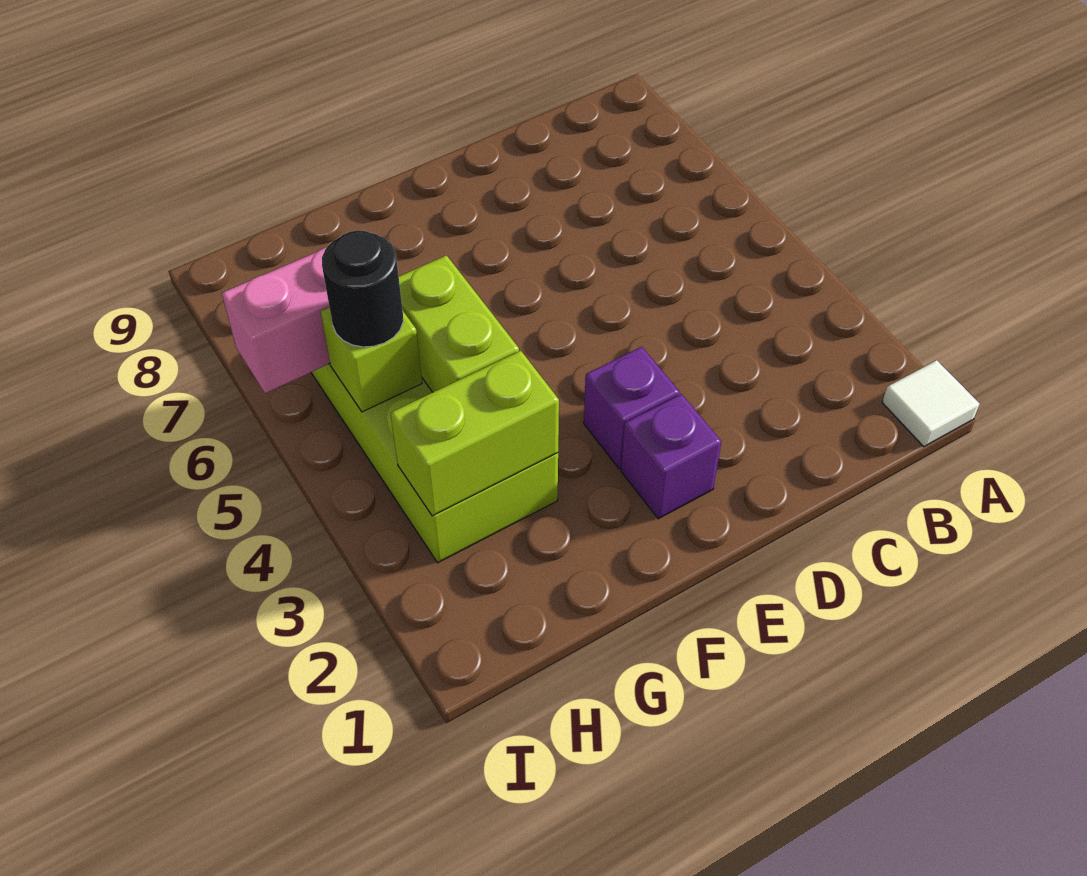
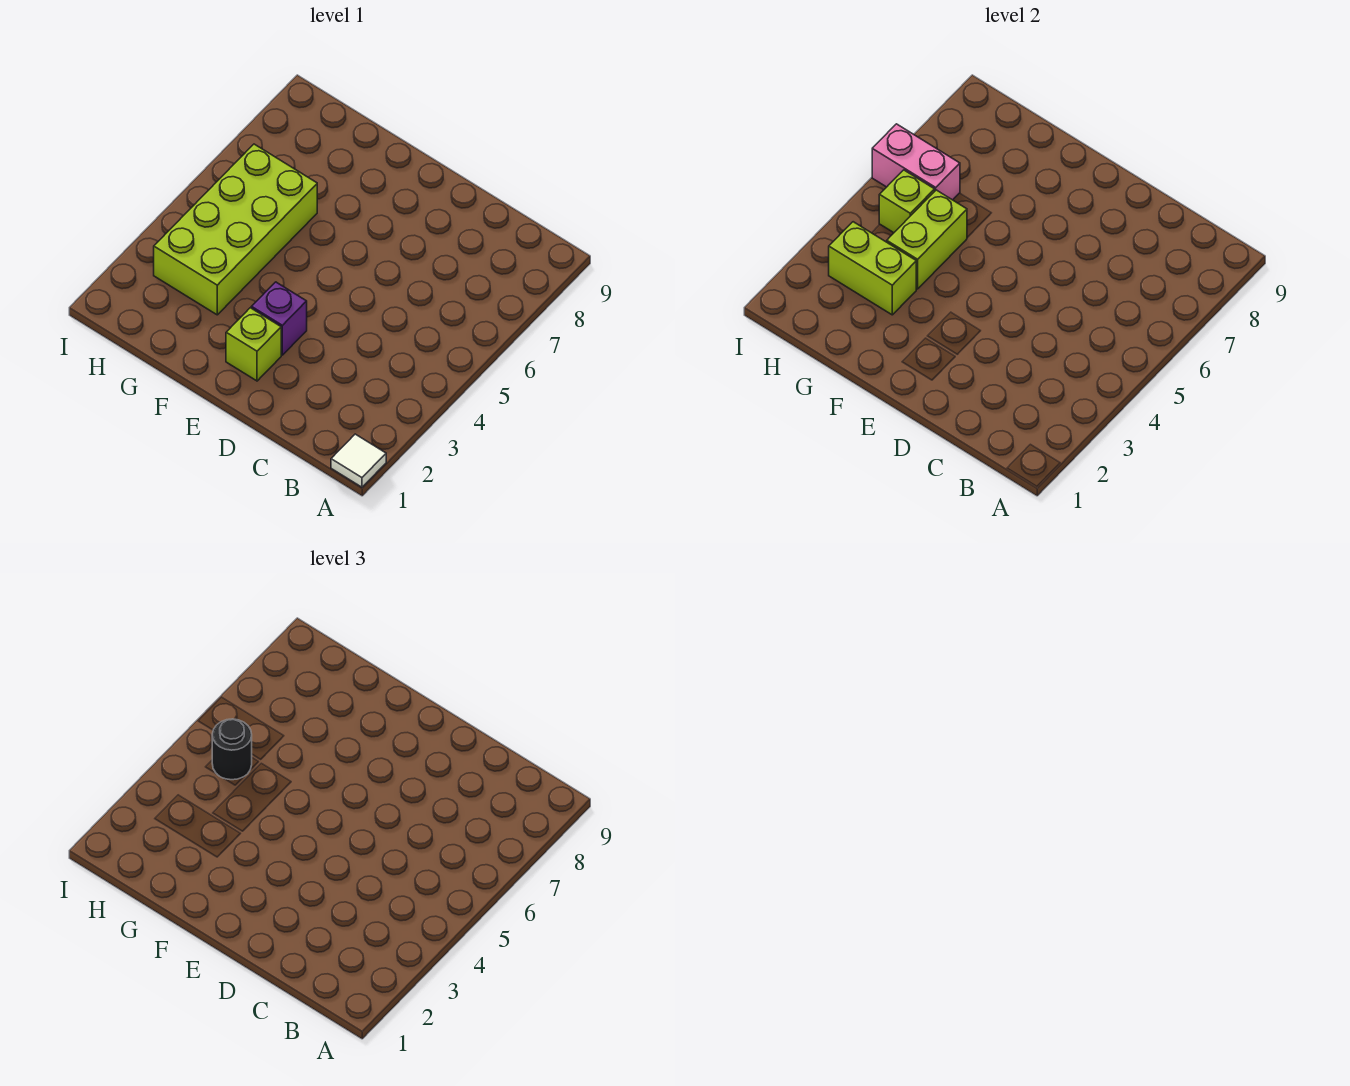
purple brick E2 level 1 -> lime brick E2 level 1

